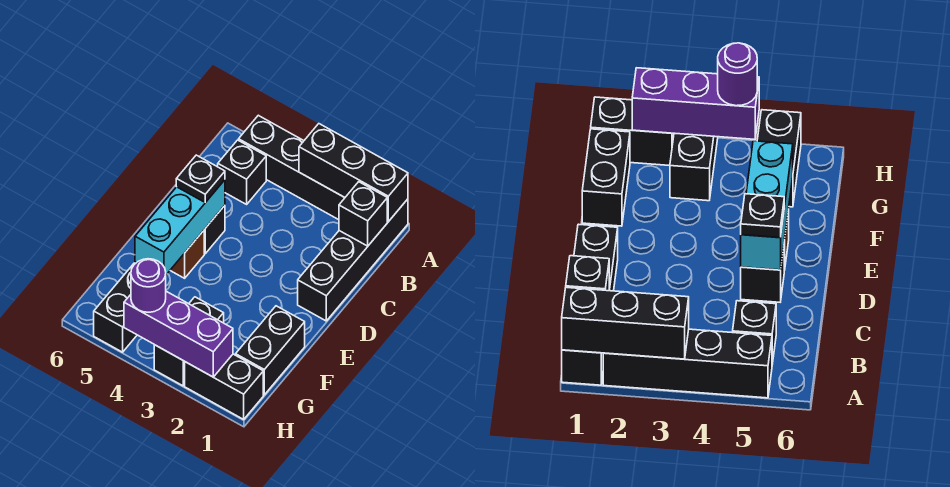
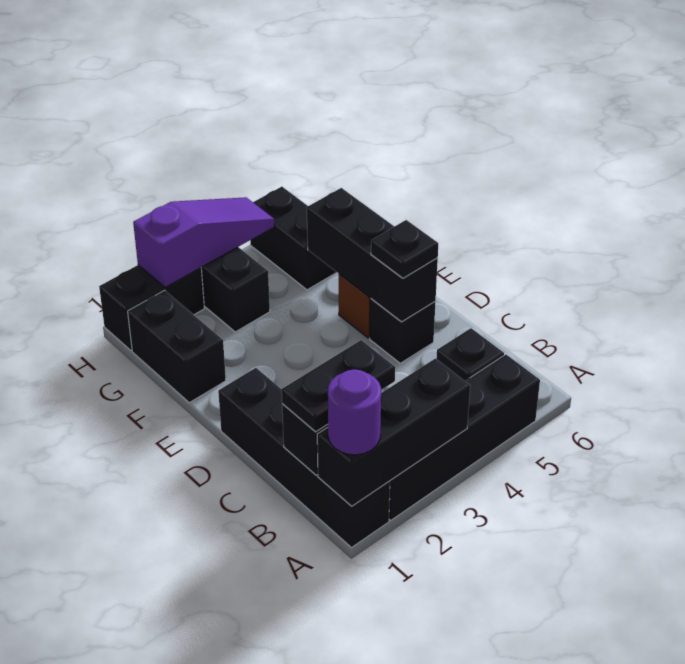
none -> black plate B1:B2 level 3
cyan brick D5:F5 level 2 -> black brick D5:F5 level 2
purple brick H2:H4 level 2 -> purple slope H2:H4 level 2 top 2
purple round brick H4 level 3 -> purple round brick A1 level 3

